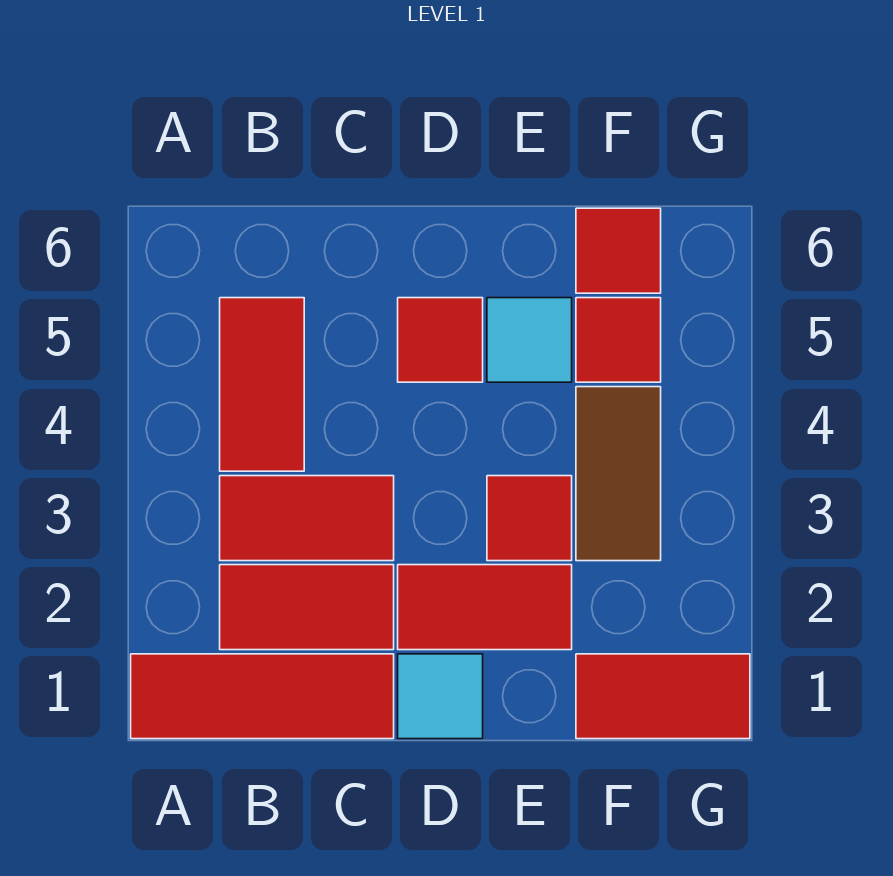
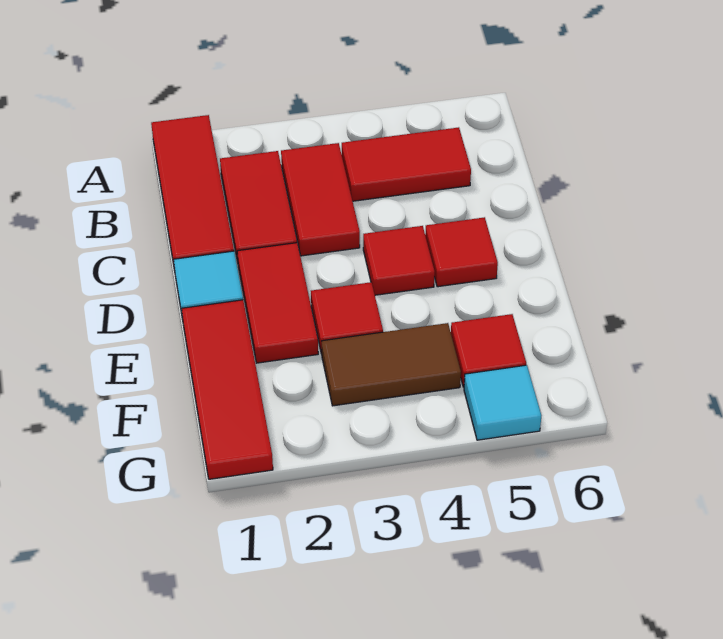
cyan tile E5 level 1 -> cyan tile G5 level 1
red tile F1:G1 level 1 -> red tile E1:G1 level 1
red tile F6 level 1 -> red tile D4 level 1

